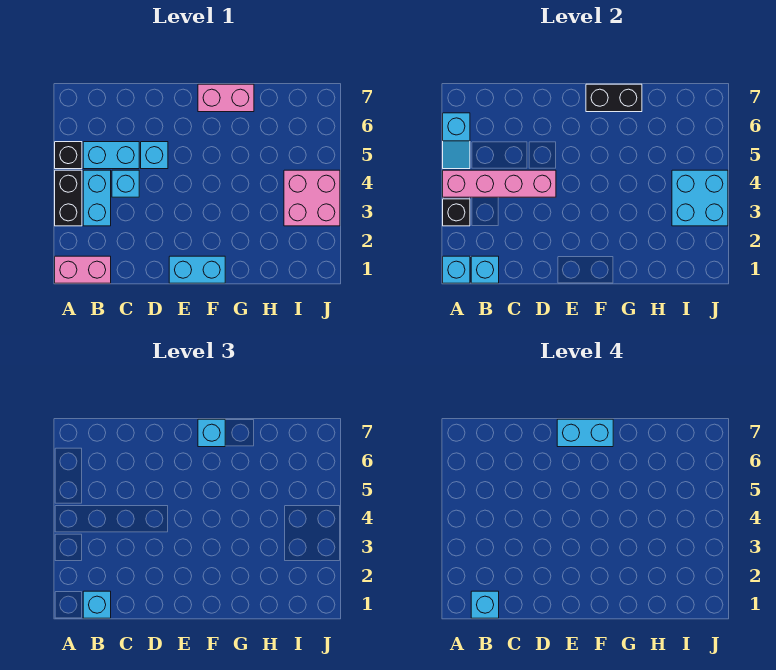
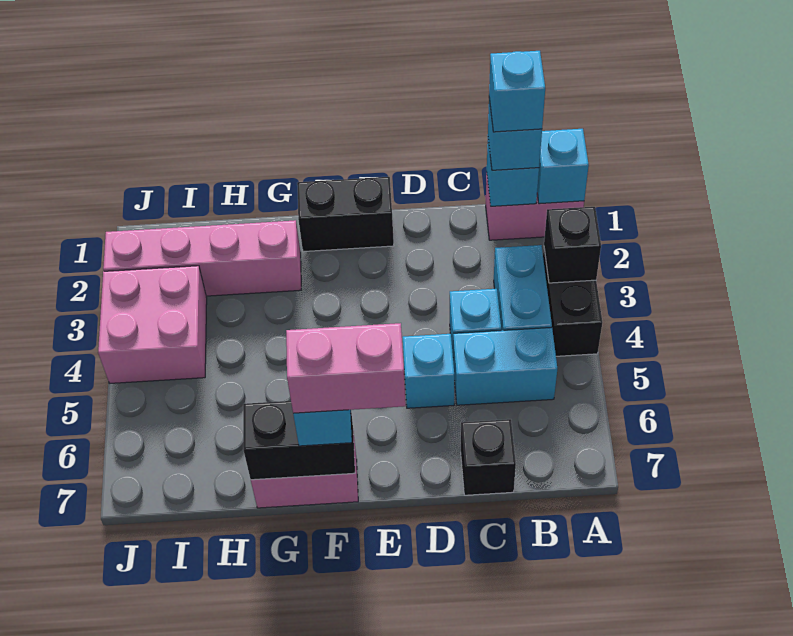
pink brick A4:D4 level 2 -> pink brick G2:J2 level 1
black brick A5 level 1 -> black brick C7 level 1
cyan slope A5:A6 level 2 top 6 -> none
cyan brick E1:F1 level 1 -> black brick E1:F1 level 1
cyan brick E7:F7 level 4 -> pink brick E7:F7 level 4
cyan brick I3:J4 level 2 -> none

